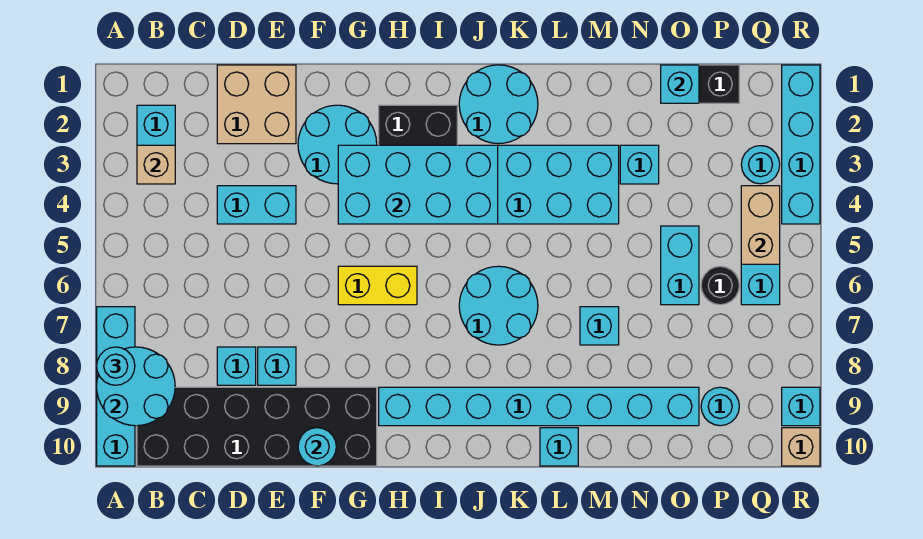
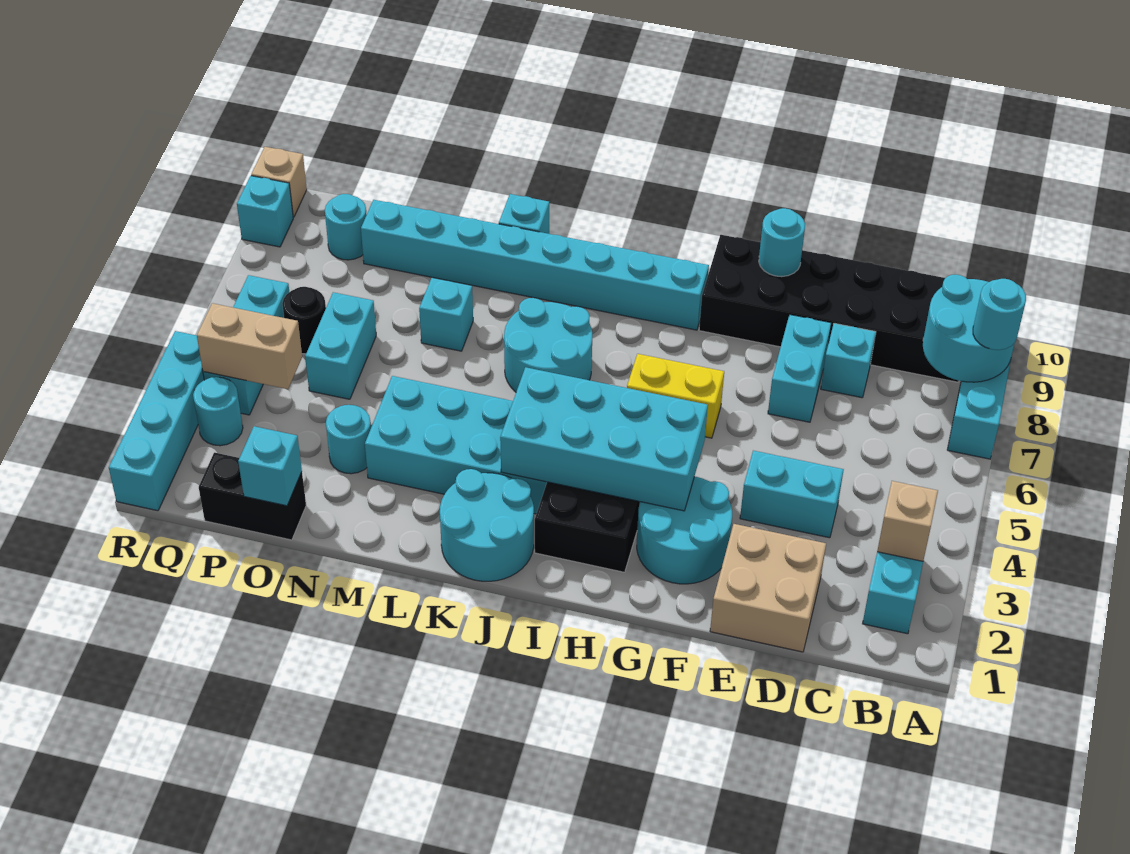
cyan brick E8 level 1 -> cyan brick E7:E8 level 1
cyan brick N3 level 1 -> cyan round brick N3 level 1
tan brick Q4:Q5 level 2 -> tan brick P4:Q4 level 2

